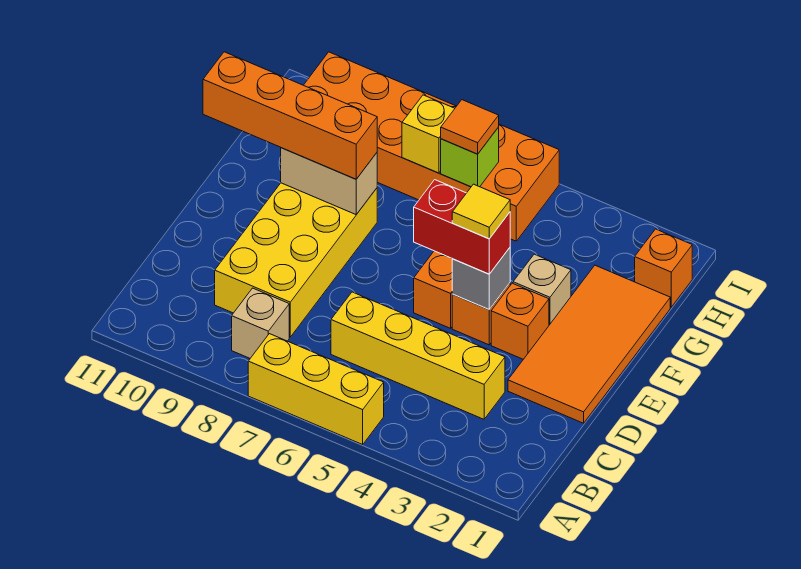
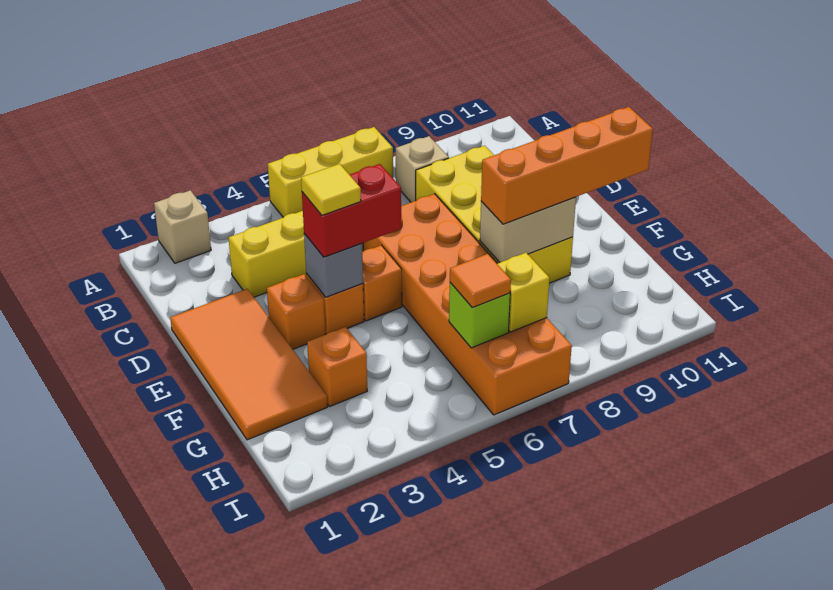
tan brick F3 level 1 -> tan brick A2 level 1
orange brick H1 level 1 -> orange brick G3 level 1
orange brick H5:I10 level 1 -> orange brick D6:I7 level 1

